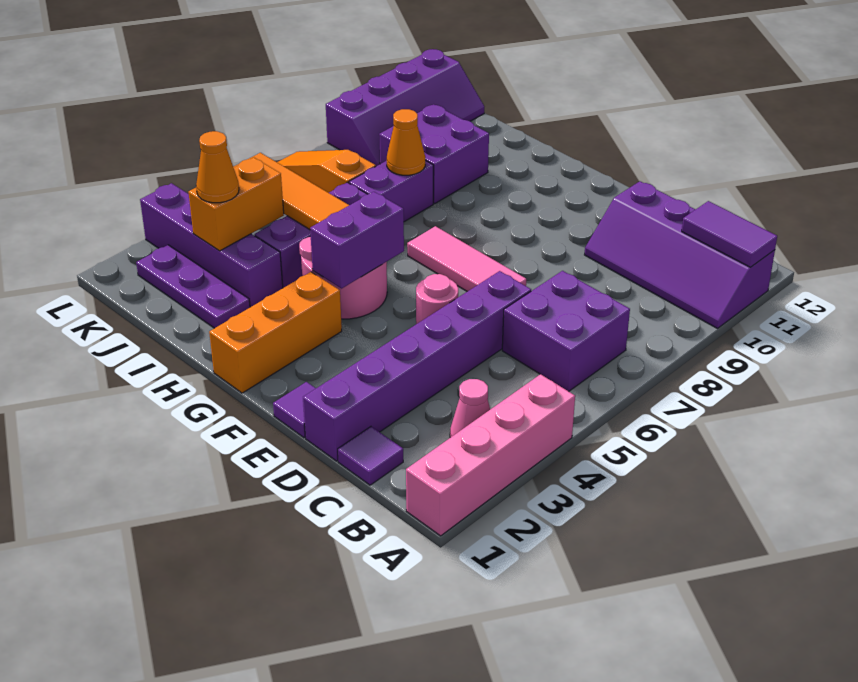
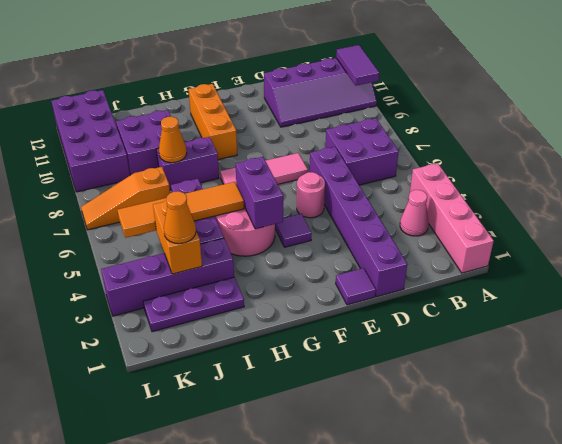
purple tile A11:B11 level 2 -> purple tile A10:A11 level 2
purple tile C1 level 1 -> purple tile F4 level 1
orange brick G1:G3 level 1 -> orange brick G9:G11 level 1
purple brick I7:I8 level 1 -> purple brick H8:I8 level 1
purple slope K9:L12 level 1 top L -> purple brick K9:L12 level 1

